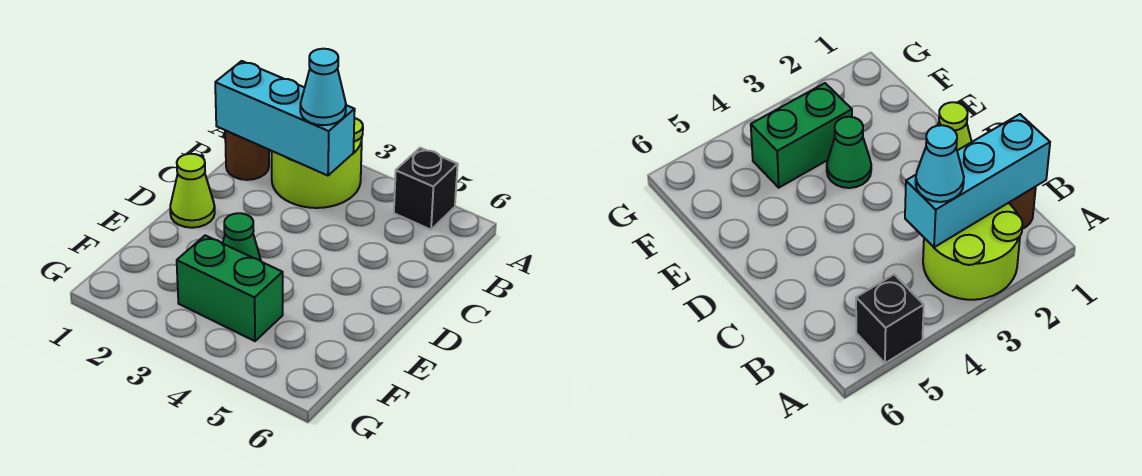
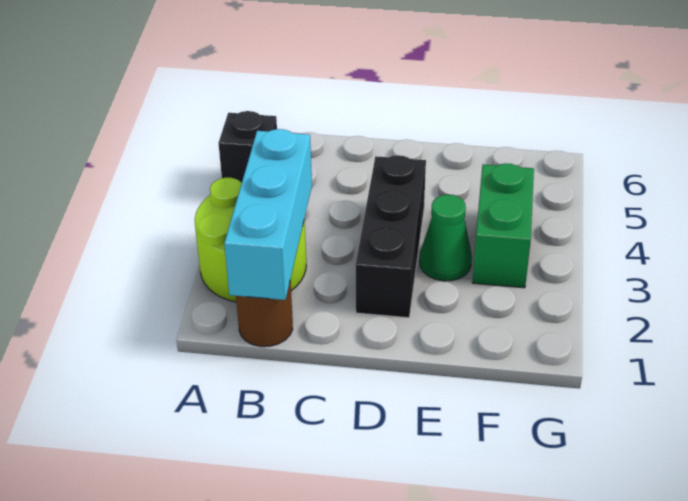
cyan cone B3 level 3 -> none
lime cone D1 level 1 -> none
none -> black brick D2:D4 level 1

